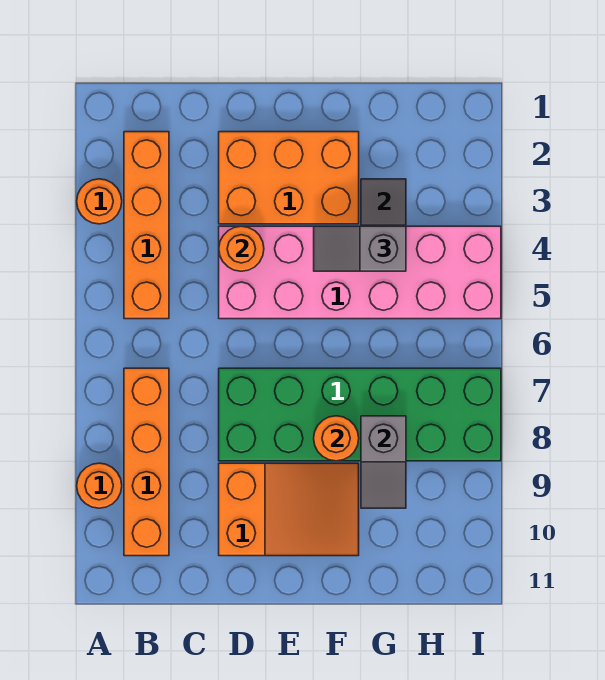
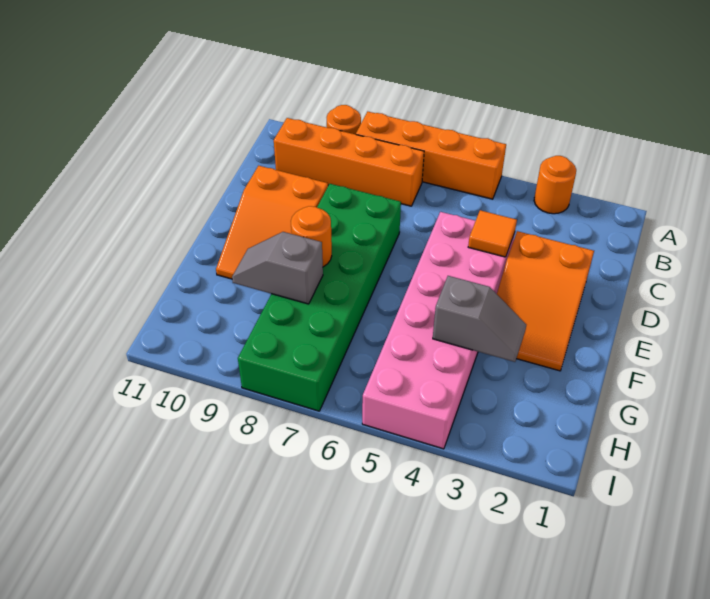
orange brick B2:B5 level 1 -> orange brick A5:A8 level 1
orange brick D2:F3 level 1 -> orange slope D2:F3 level 1 top D
orange round brick D4 level 2 -> orange tile D4 level 2
grey slope F4:G4 level 3 top G -> none

